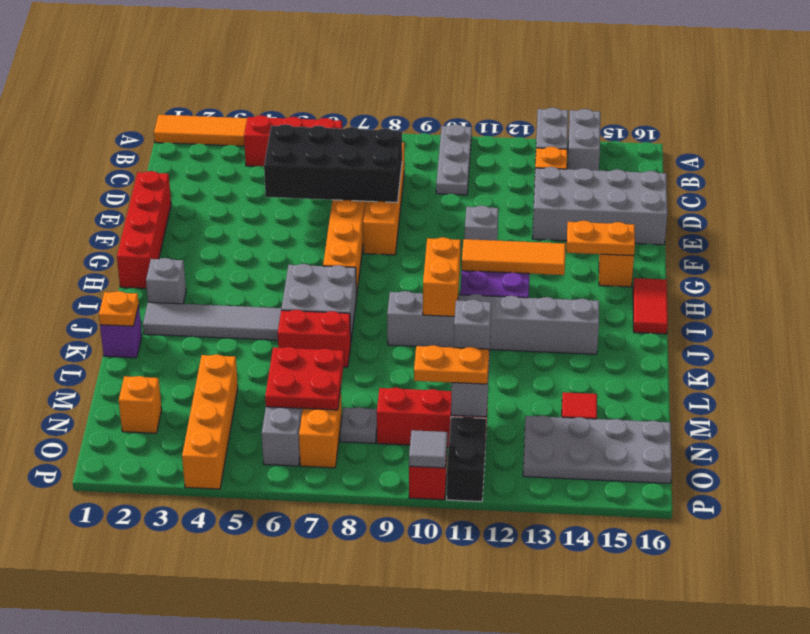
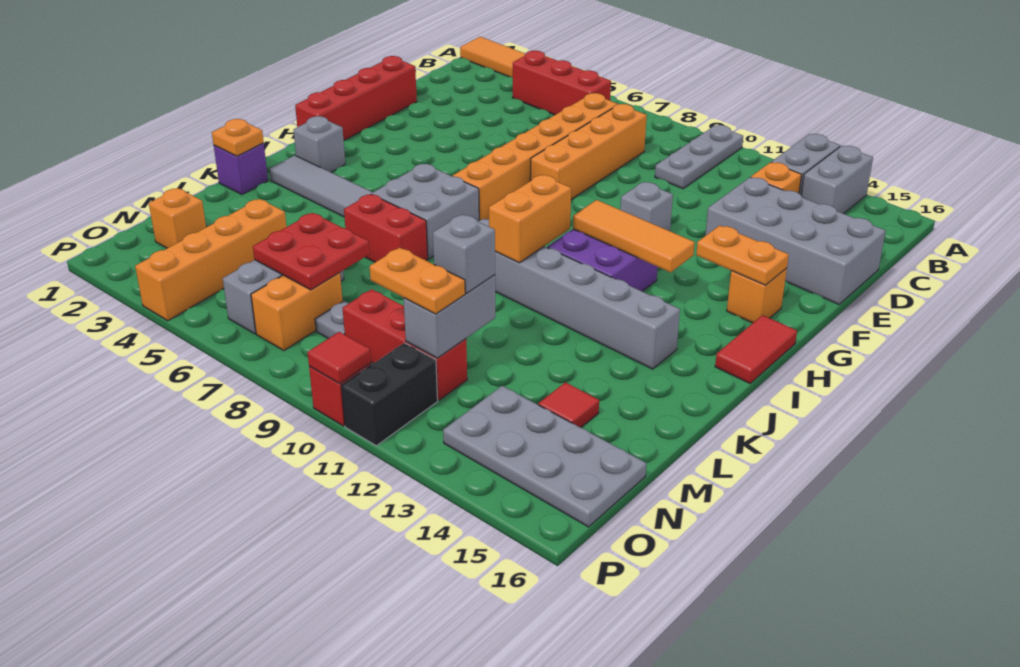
black brick D5:E8 level 2 -> none
grey tile P10 level 2 -> red tile P10 level 2

